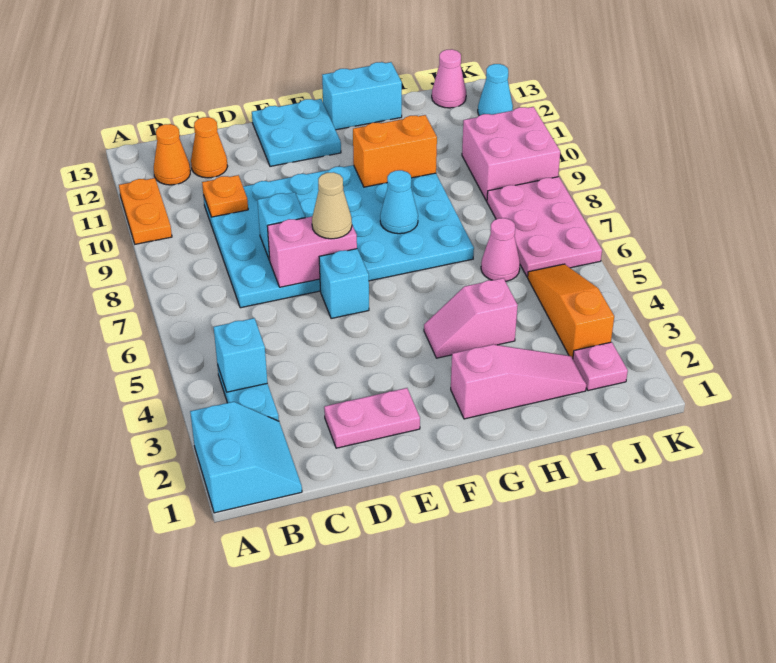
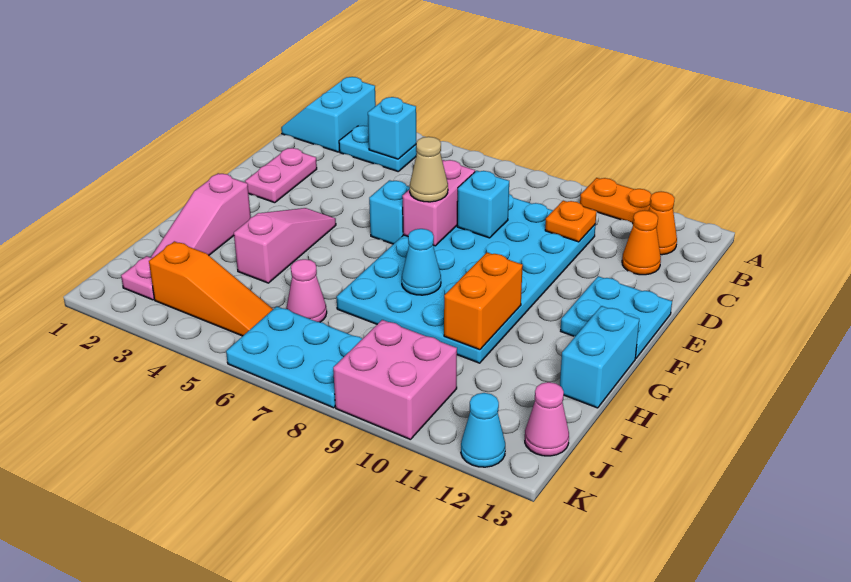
cyan slope A1:B2 level 1 top A -> cyan slope A1:B2 level 1 top 2
pink slope G4:H4 level 1 top H -> pink slope F4:H4 level 1 top H
pink plate J6:K8 level 1 -> cyan plate J6:K8 level 1

